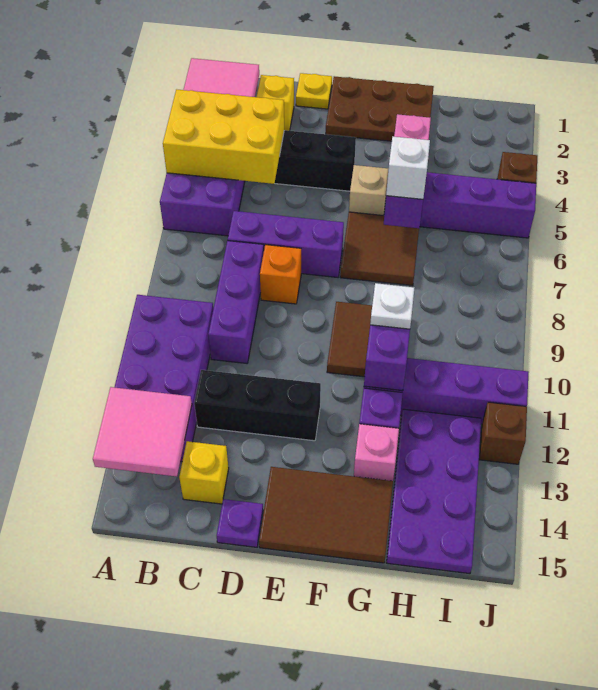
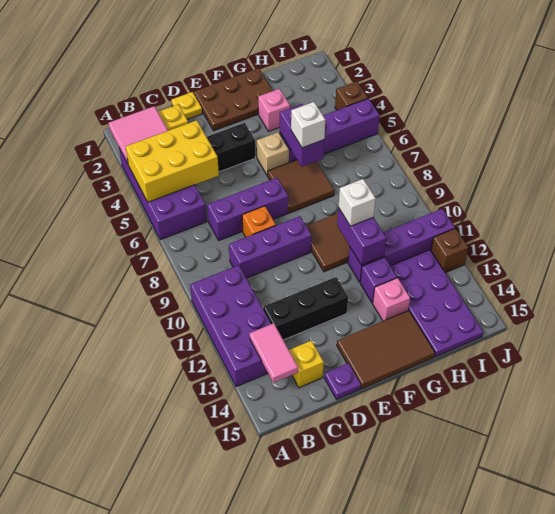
pink tile A13:B14 level 2 -> pink tile B13:B14 level 2
purple brick C8:C10 level 1 -> purple brick C9:E9 level 1
white plate G10 level 3 -> white brick G10 level 3

